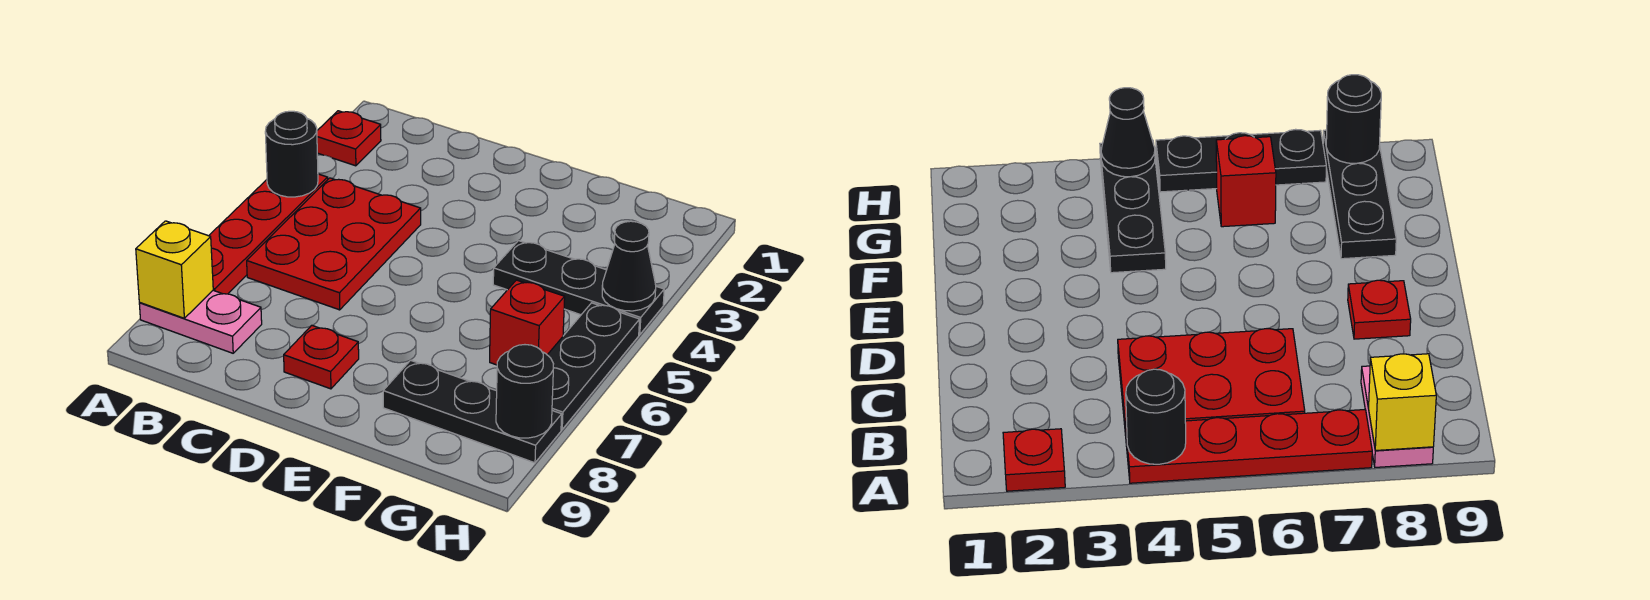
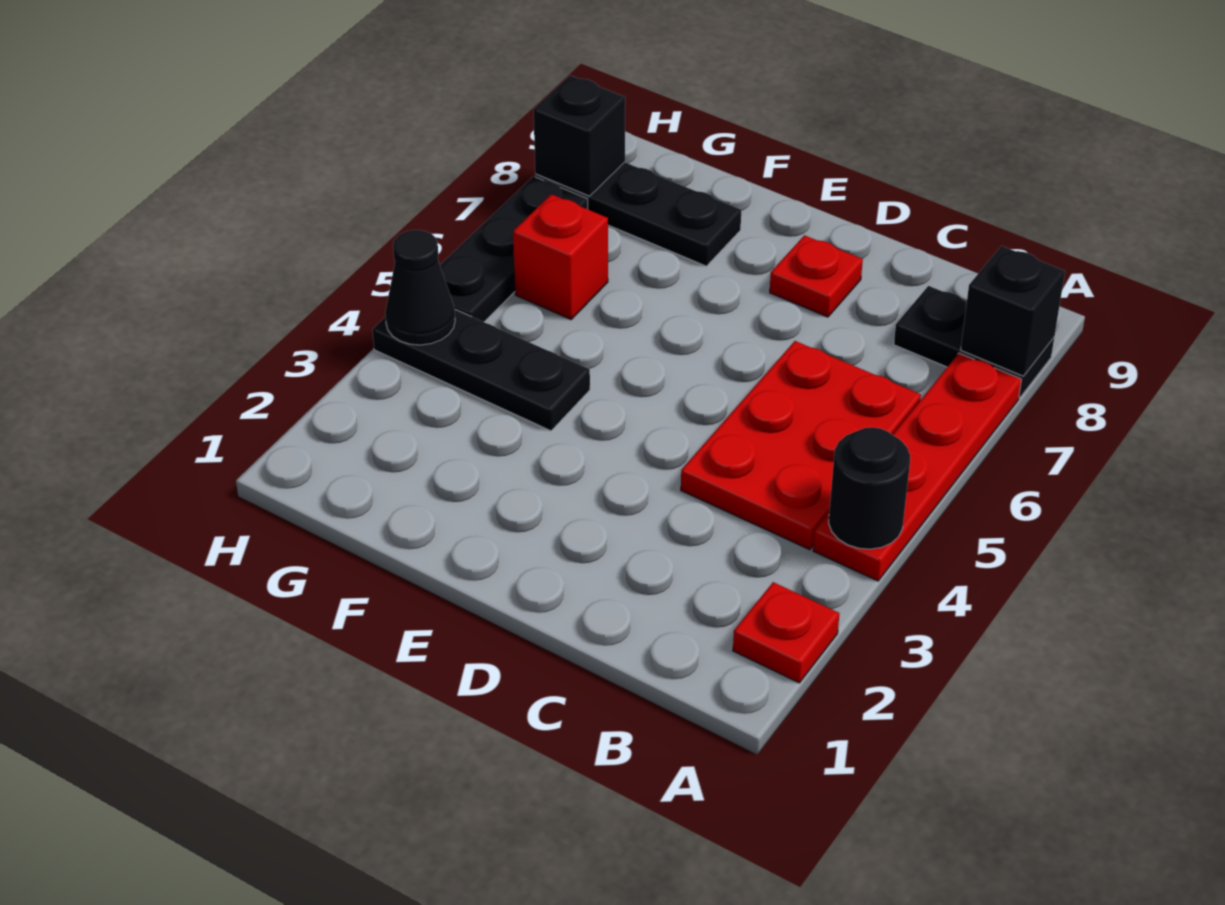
pink plate A8:B8 level 1 -> black plate A8:B8 level 1
yellow brick A8 level 2 -> black brick A8 level 2
black round brick H8 level 2 -> black brick H8 level 2

